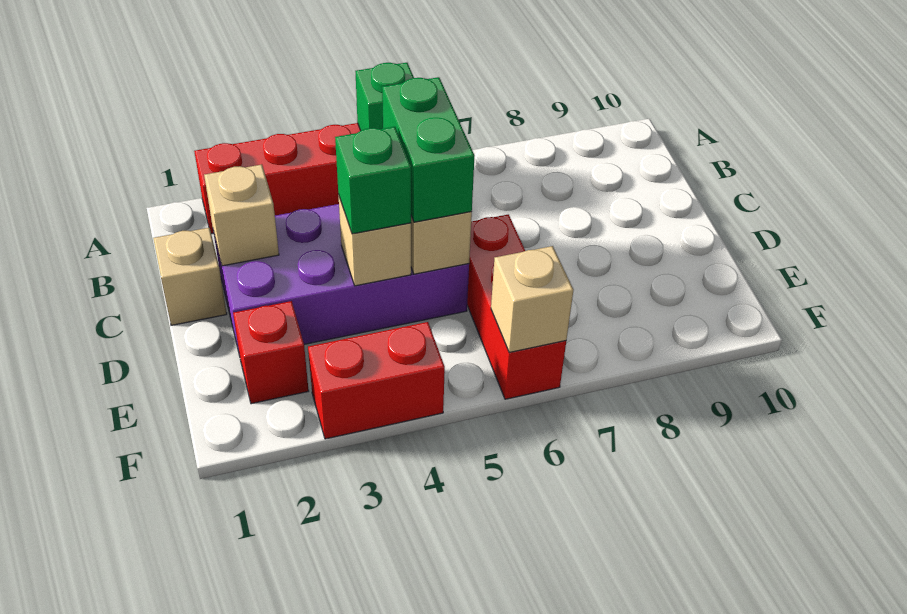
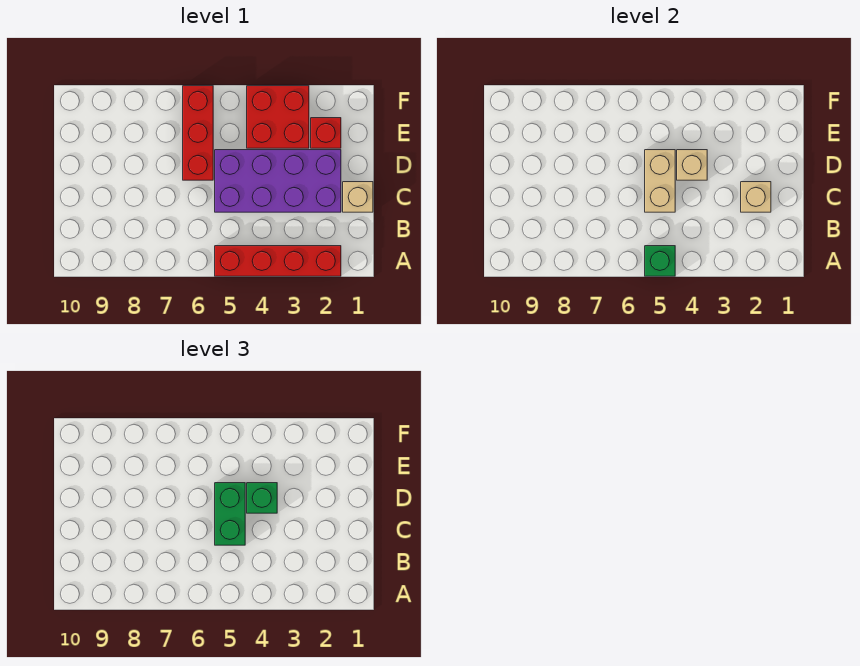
red brick F3:F4 level 1 -> red brick E3:F4 level 1
tan brick F6 level 2 -> none

